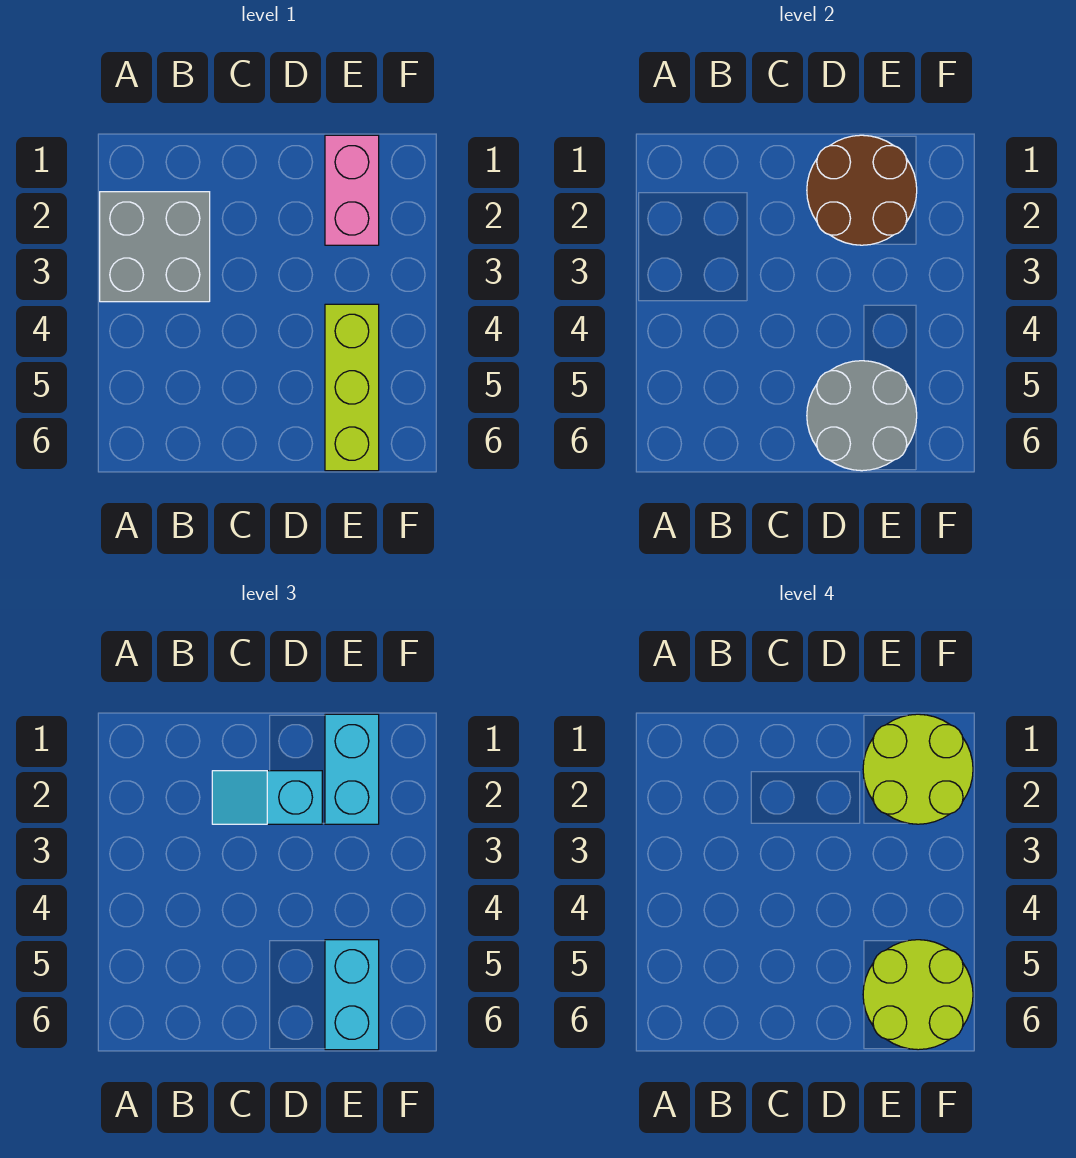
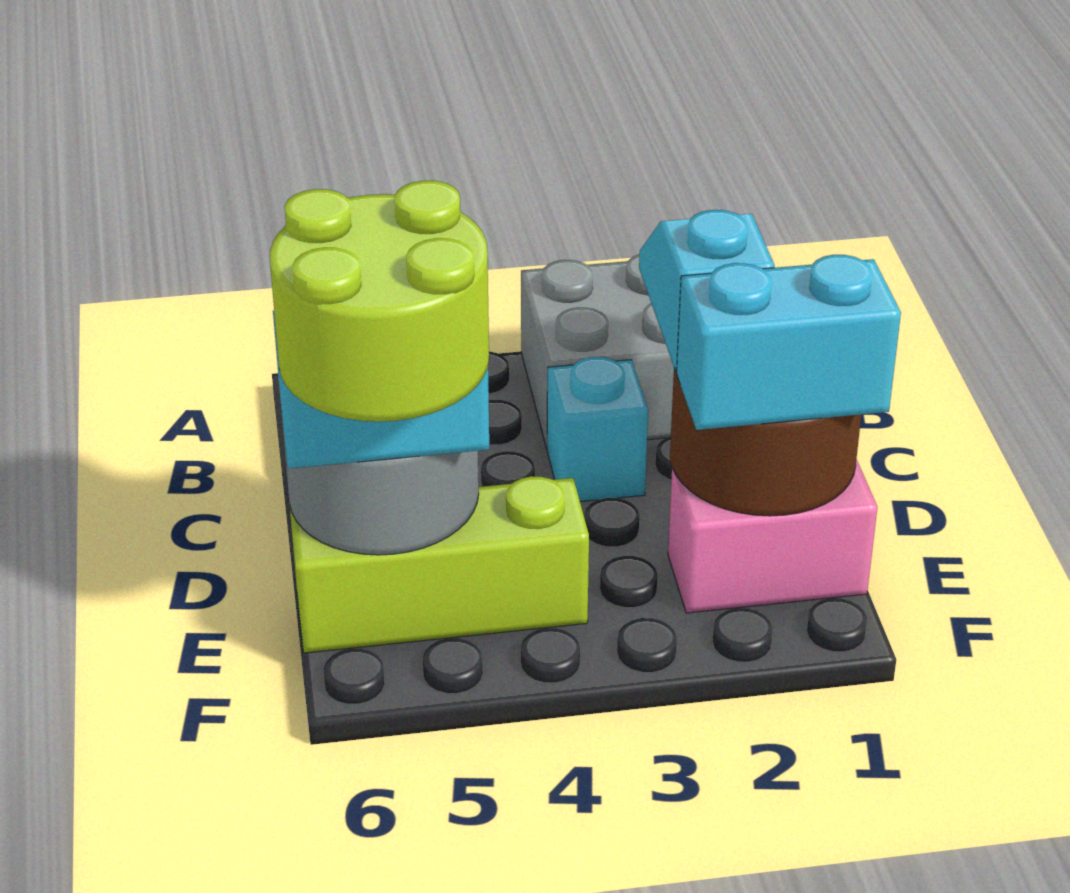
none -> cyan brick C3 level 1
lime round brick E1:F2 level 4 -> none

